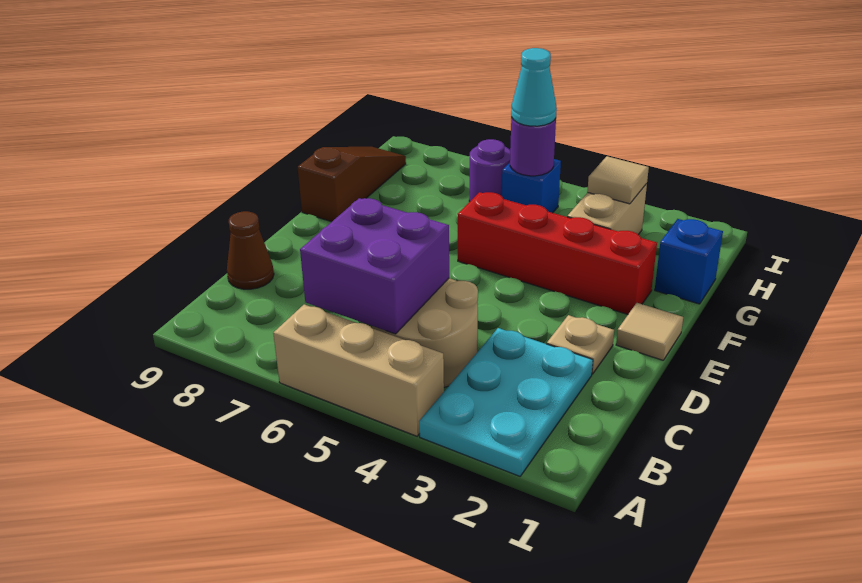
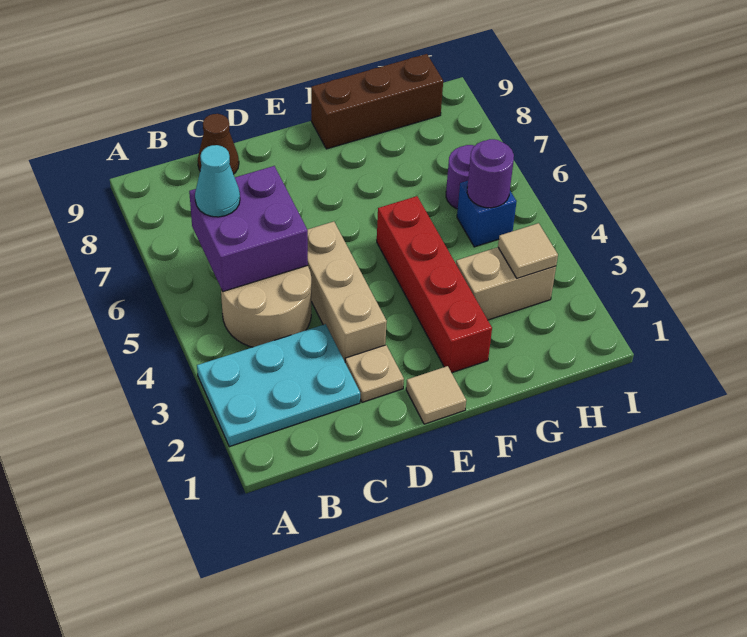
tan brick A4:A6 level 1 -> tan brick D3:D5 level 1
brown slope F9:H9 level 1 top F -> brown brick F9:H9 level 1
blue brick G1 level 1 -> none
cyan cone H5 level 3 -> cyan cone B6 level 3

